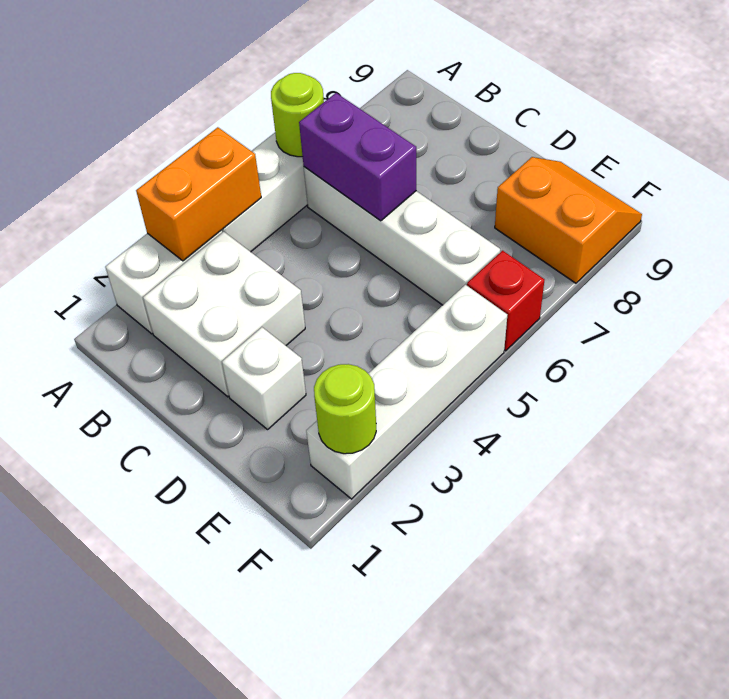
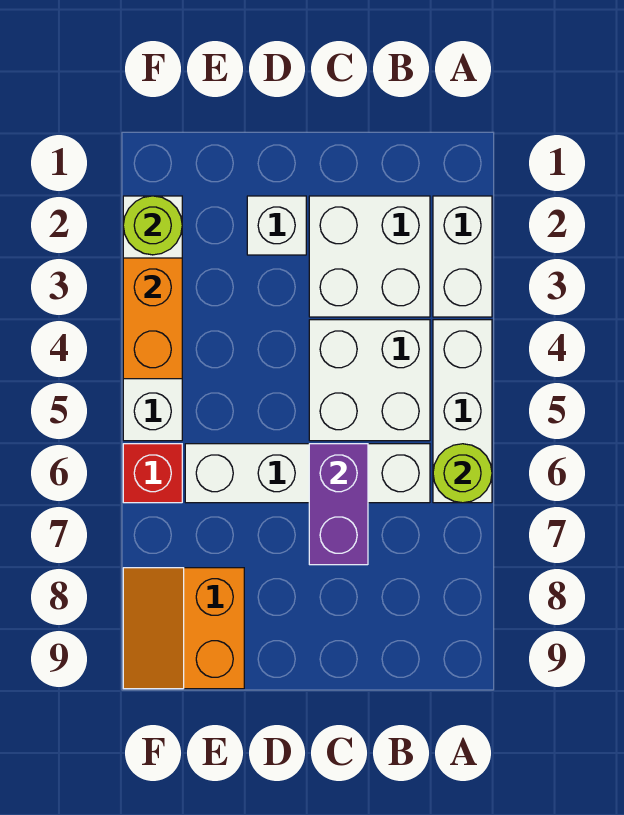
orange brick A3:A4 level 2 -> orange brick F3:F4 level 2
none -> white brick B4:C5 level 1
purple brick B6:C6 level 2 -> purple brick C6:C7 level 2
orange slope E8:F9 level 1 top 8 -> orange slope E8:F9 level 1 top E

